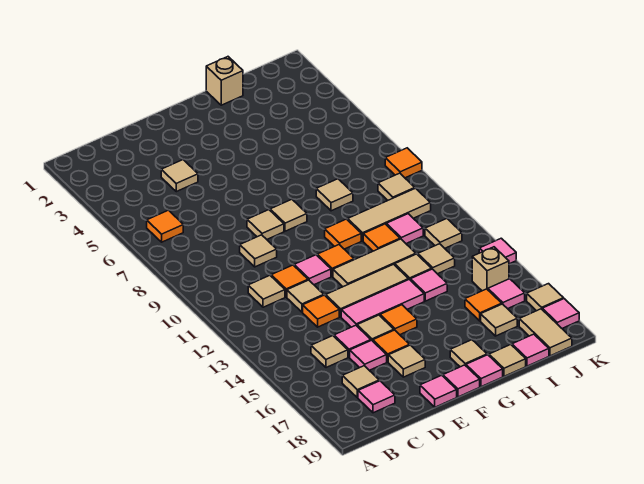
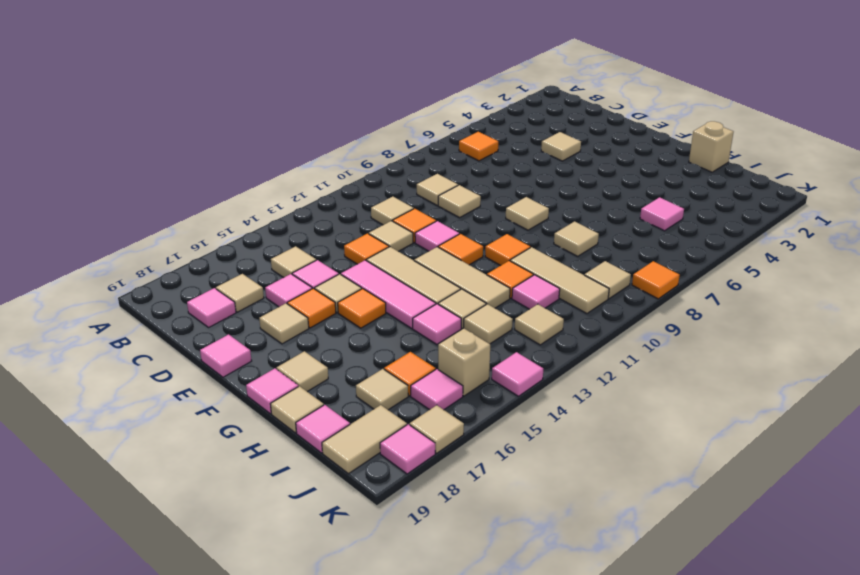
tan tile E8 level 1 -> tan tile C9 level 1
pink tile F19 level 1 -> pink tile I5 level 1

